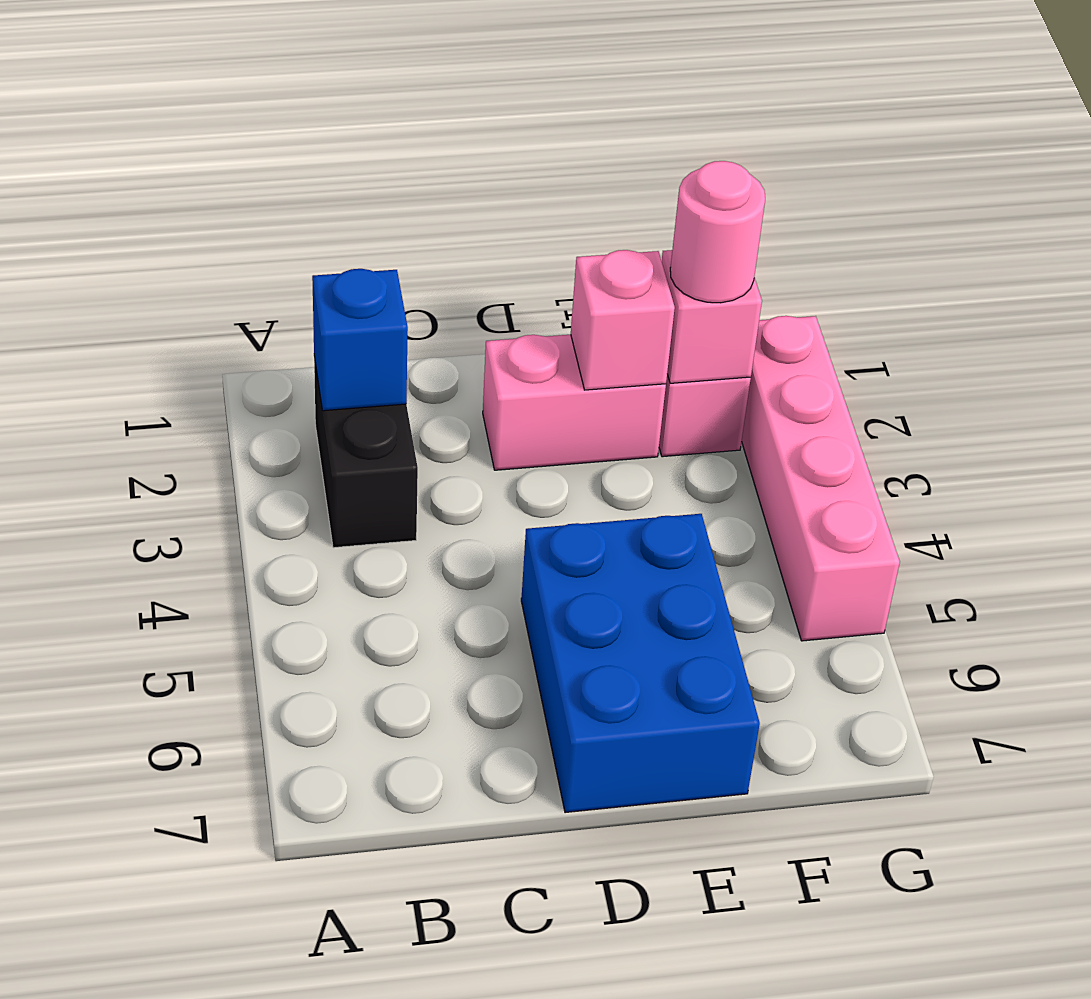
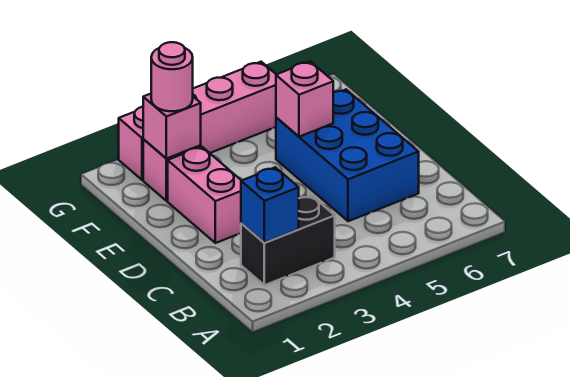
blue brick D5:E7 level 1 -> blue brick C5:E6 level 1
pink brick E2 level 2 -> pink brick E5 level 2

